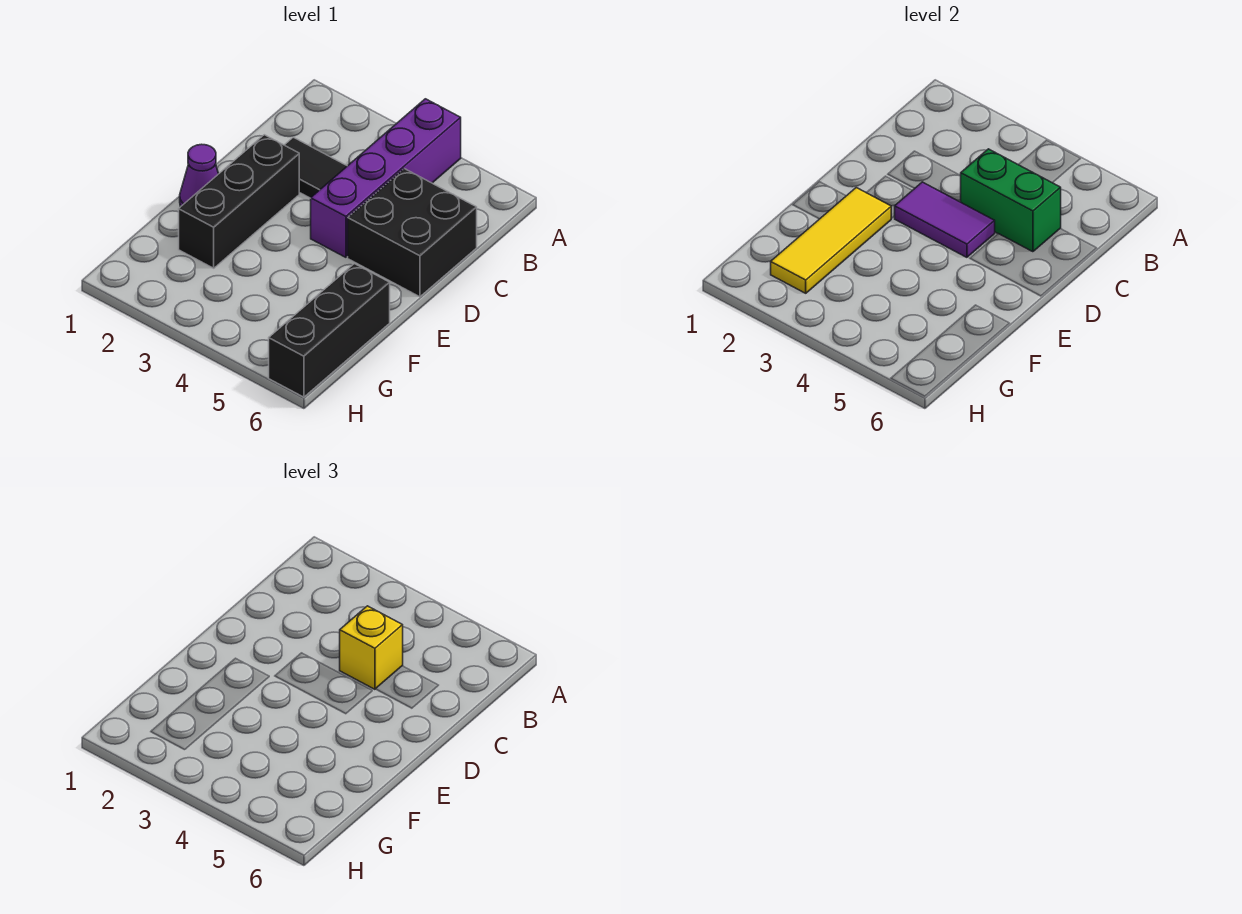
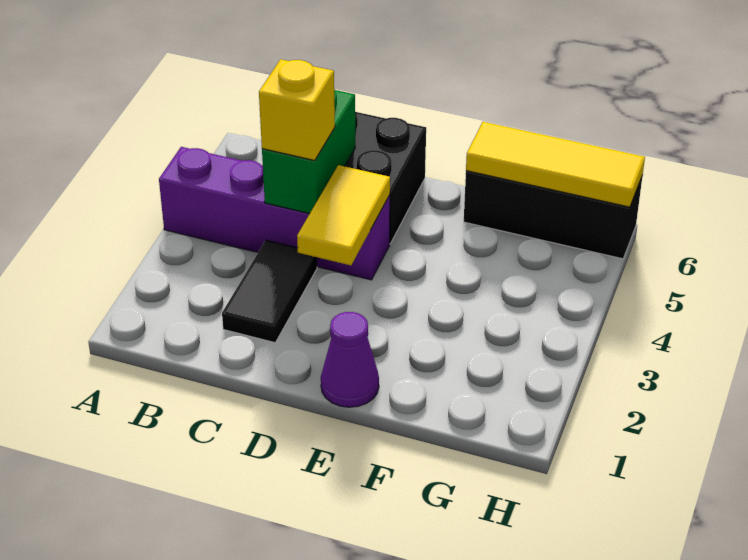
black brick D2:F2 level 1 -> none
purple tile D3:D4 level 2 -> yellow tile D3:D4 level 2
yellow tile E2:G2 level 2 -> yellow tile F6:H6 level 2

